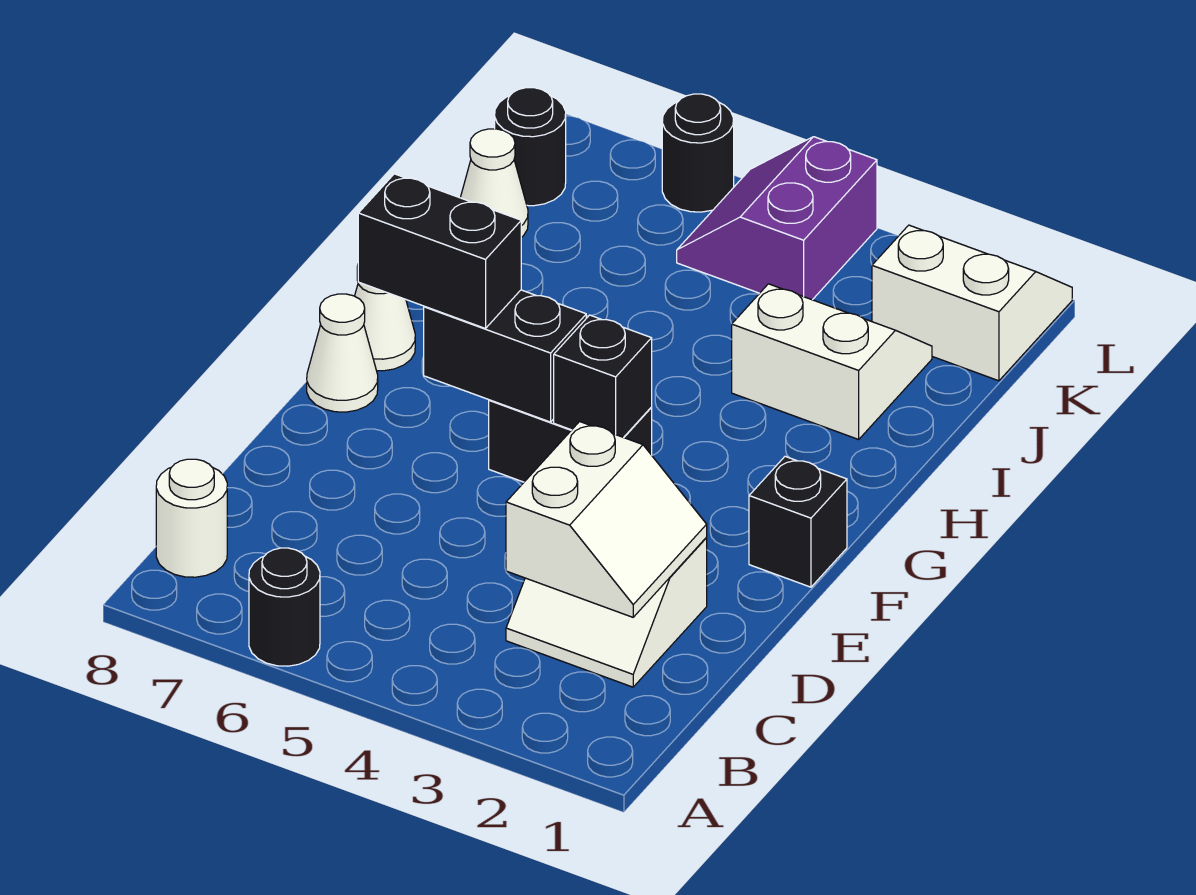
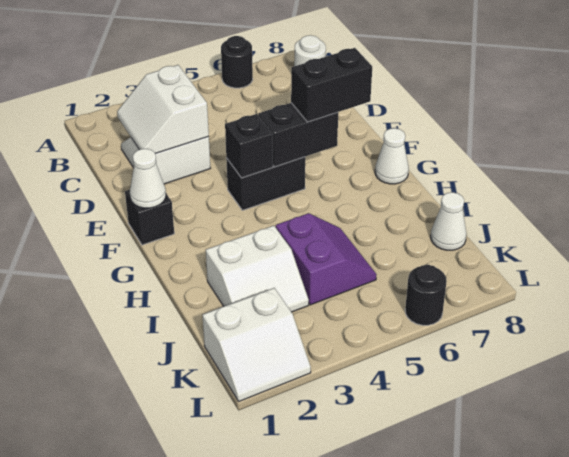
white cone F8 level 1 -> white cone F1 level 2
purple slope K4:L5 level 1 top 4 -> purple slope I4:J5 level 1 top 4
black round brick K8 level 1 -> none

